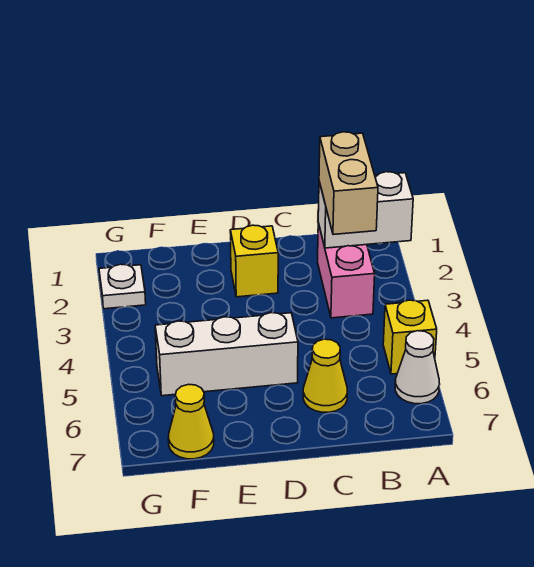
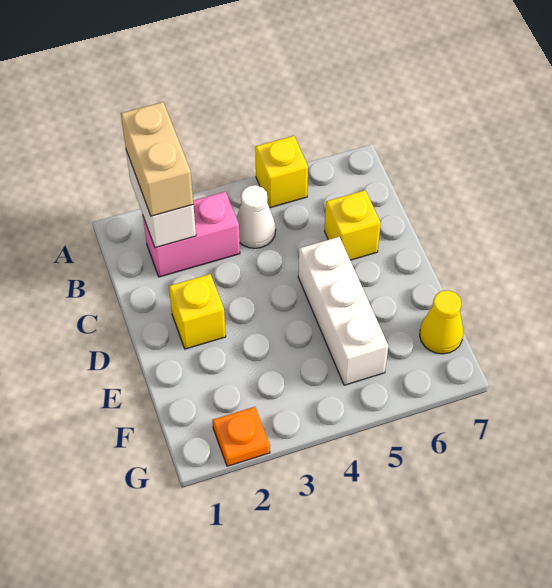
white cone A6 level 1 -> white cone B4 level 1
tan brick B2:B3 level 3 -> tan brick A2:B2 level 3
yellow cone C6 level 1 -> yellow brick C6 level 1
white plate G2 level 1 -> orange plate G2 level 1

